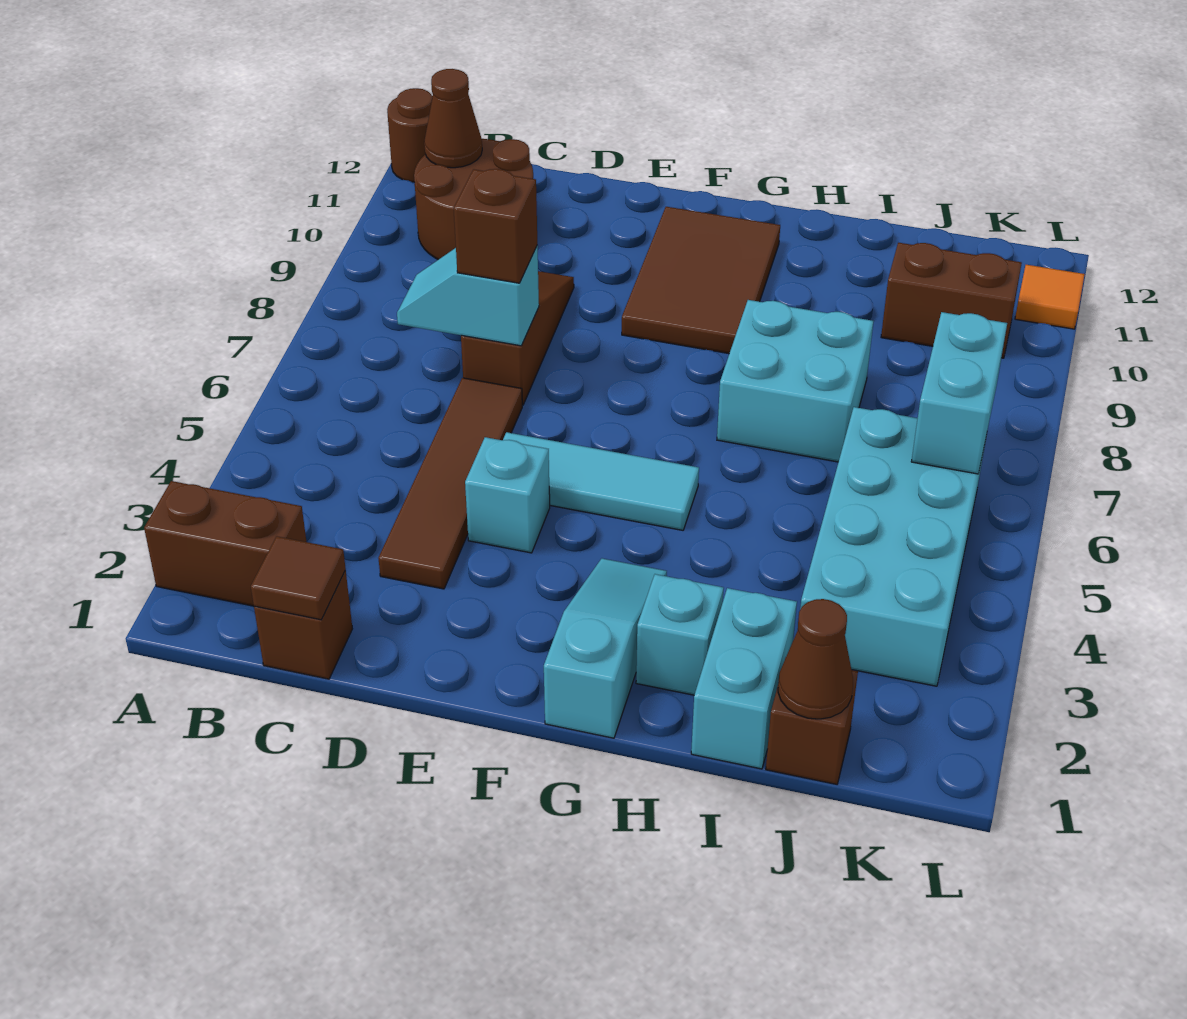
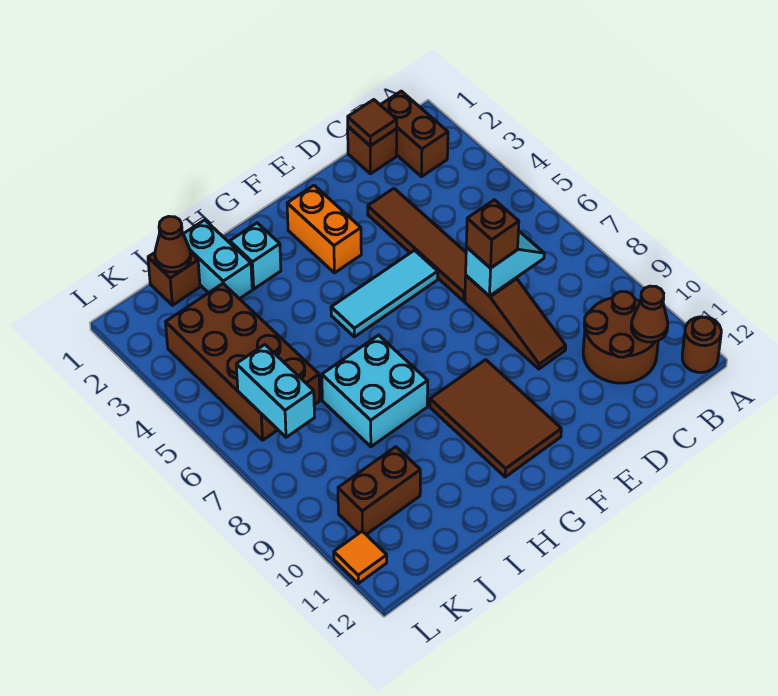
brown brick A2:B2 level 1 -> brown brick B1:B2 level 1
cyan brick E4 level 1 -> none
none -> orange brick F2:F3 level 1
cyan slope G1:G3 level 1 top 1 -> none
cyan brick J3:K6 level 1 -> brown brick J3:K6 level 1

